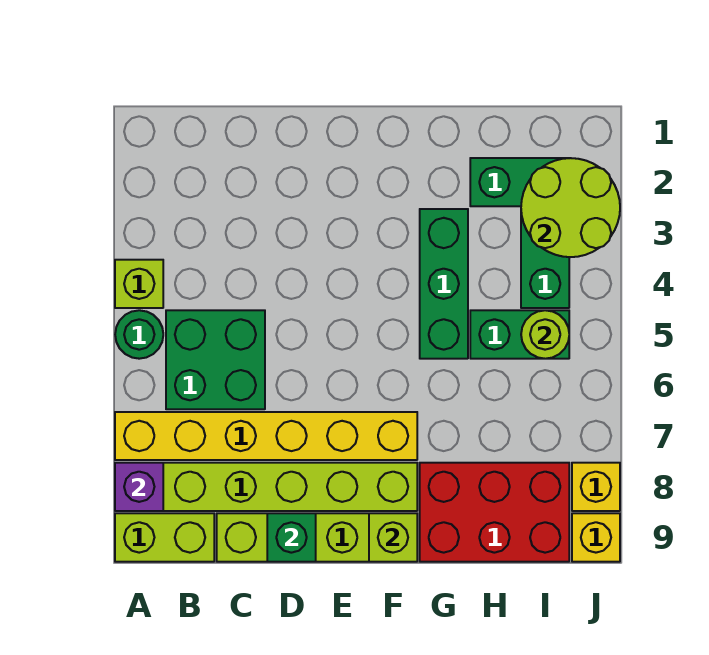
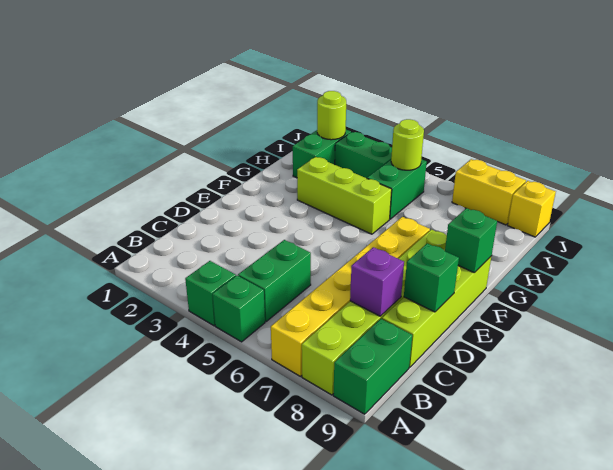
lime brick A4 level 1 -> green brick A4 level 1
green round brick A5 level 1 -> green brick A5 level 1
purple brick A8 level 2 -> purple brick C8 level 2
lime brick A9:B9 level 1 -> green brick A9:B9 level 1
green brick B5:C6 level 1 -> green brick B5:C5 level 1
lime brick F9 level 2 -> green brick F9 level 2
green brick G3:G5 level 1 -> lime brick G3:G5 level 1
red brick G8:I9 level 1 -> none
lime round brick I2:J3 level 2 -> lime round brick I2 level 2
yellow brick J8 level 1 -> yellow brick J7:J8 level 1

